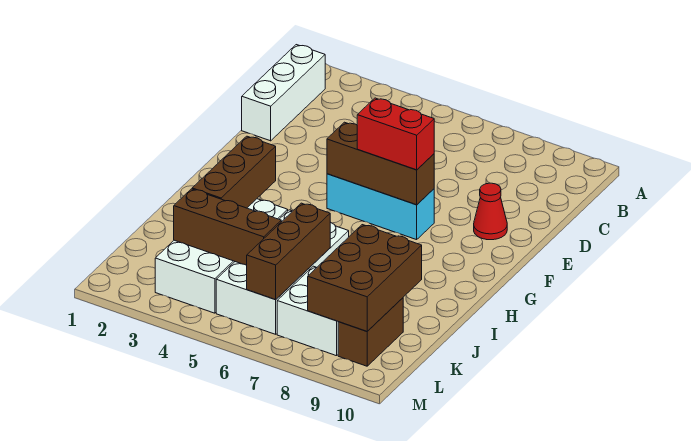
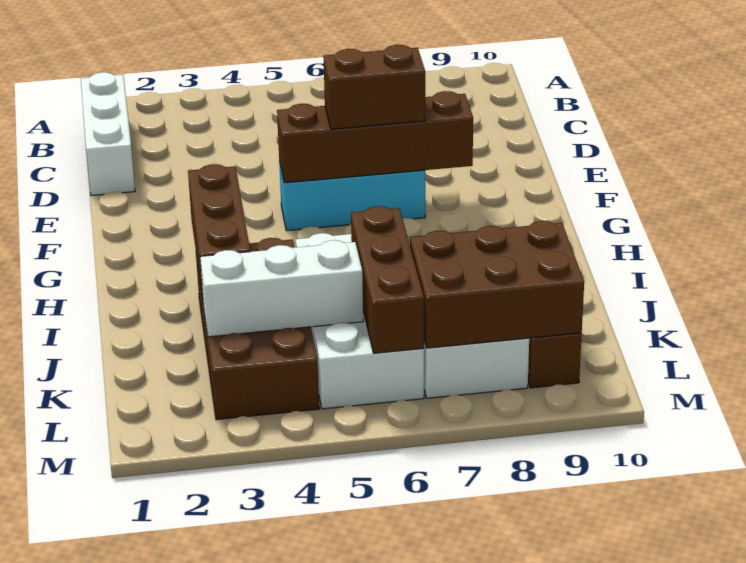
red cone E9 level 1 -> none
brown brick F5:F7 level 2 -> brown brick F5:F8 level 2
red brick F6:F7 level 3 -> brown brick F6:F7 level 3
white brick I3:L4 level 1 -> brown brick I3:L4 level 1
brown brick J8:L9 level 2 -> brown brick K7:L9 level 2
brown brick K3:K5 level 2 -> white brick K3:K5 level 2

